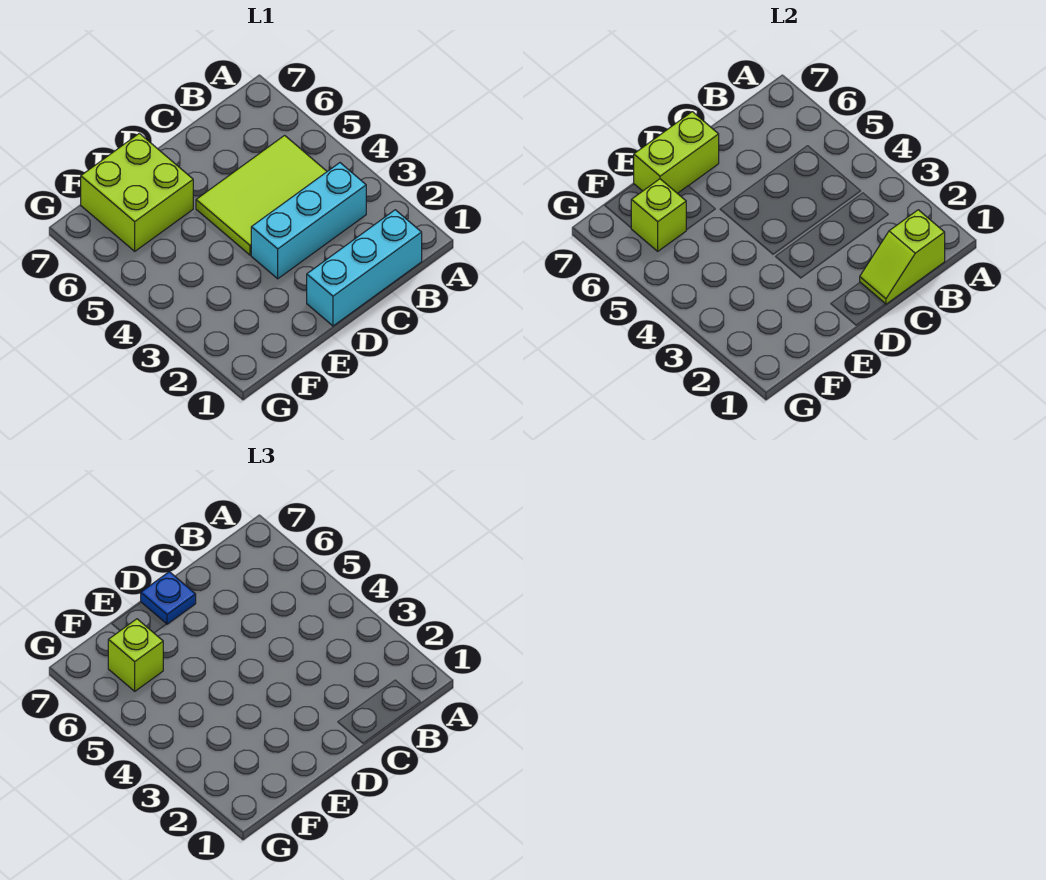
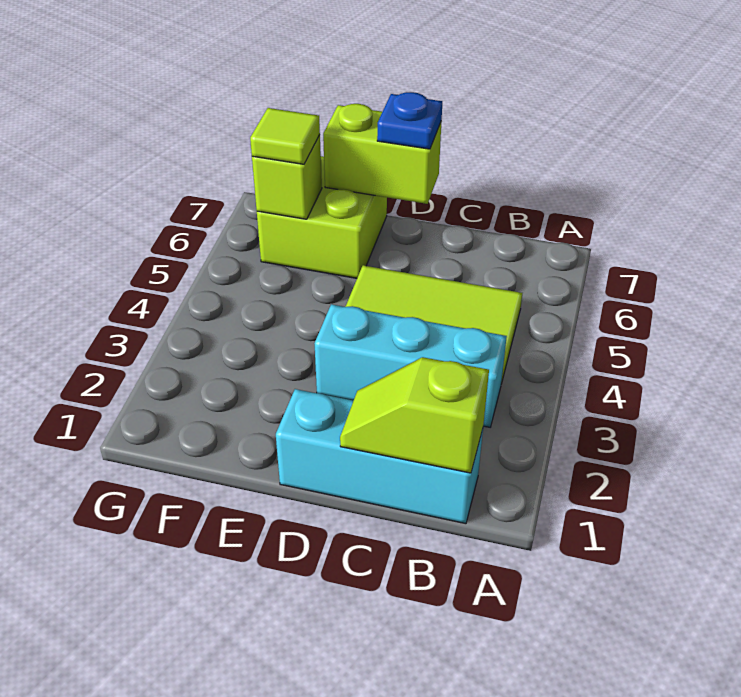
lime brick F6 level 3 -> lime tile F6 level 3

